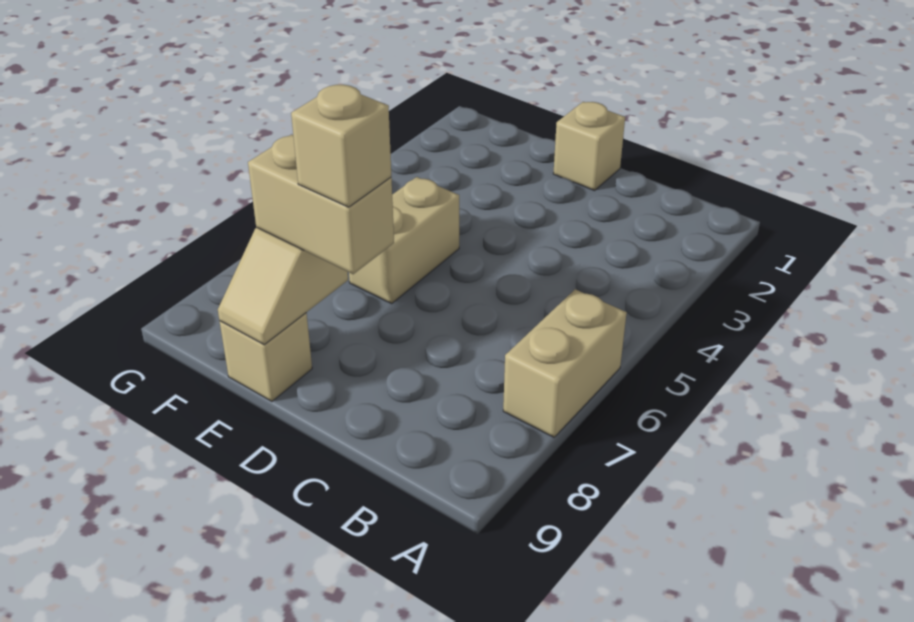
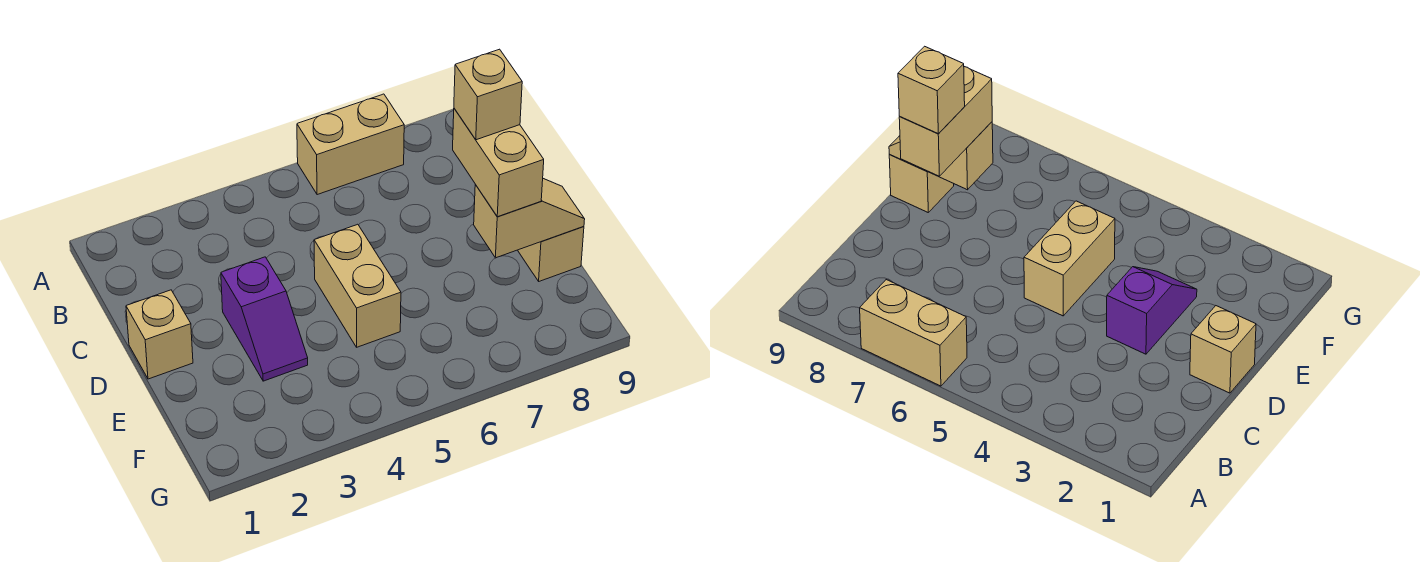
none -> purple slope D3:E3 level 1 top D
tan brick E5:E6 level 1 -> tan brick D5:E5 level 1

